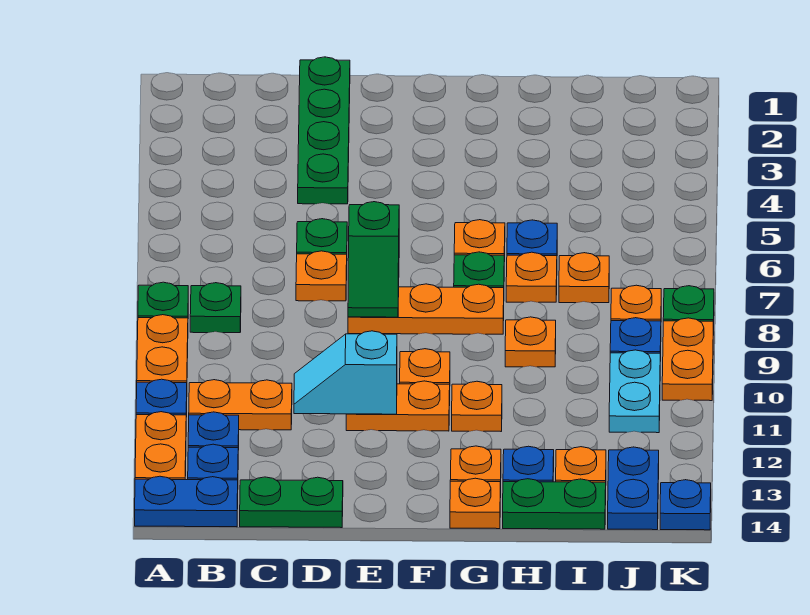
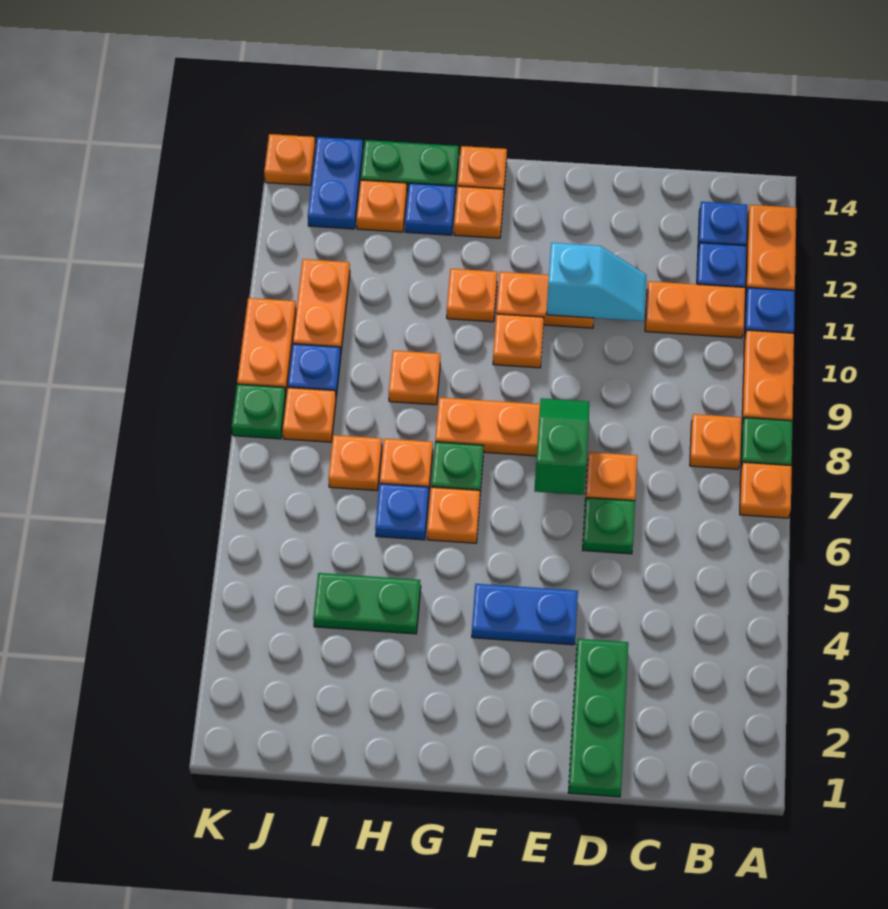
none -> orange plate A7 level 1
blue plate A14:B14 level 1 -> blue plate E4:F4 level 1
green plate B8 level 1 -> orange plate B8 level 1
green plate C14:D14 level 1 -> green plate H4:I4 level 1
green plate D1:D4 level 1 -> green plate D1:D3 level 1
cyan plate J10:J11 level 1 -> orange plate J10:J11 level 1
blue plate K14 level 1 -> orange plate K14 level 1

